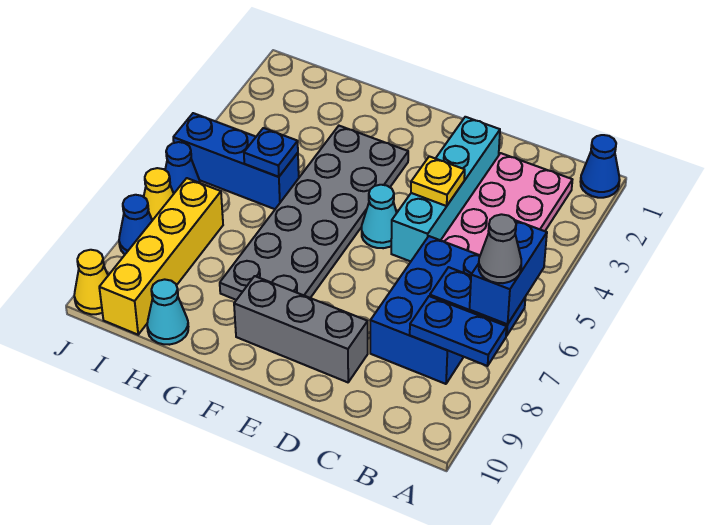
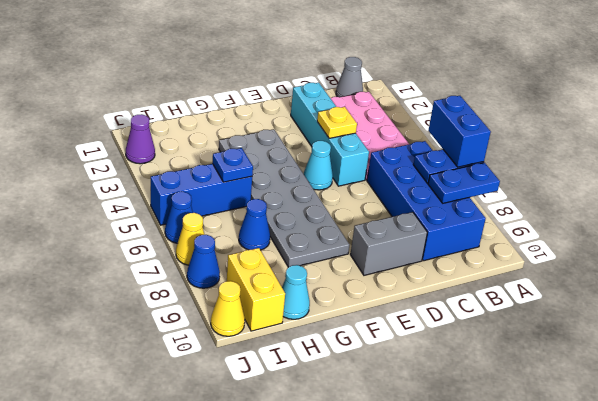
blue cone A1 level 1 -> blue cone H7 level 1
grey cone A7 level 4 -> grey cone B1 level 1
blue brick B6:C8 level 1 -> blue brick B6:C9 level 1
grey brick D9:F9 level 1 -> grey brick D9:E9 level 1
yellow brick I7:I10 level 1 -> yellow brick I9:I10 level 1
none -> purple cone J2 level 1

